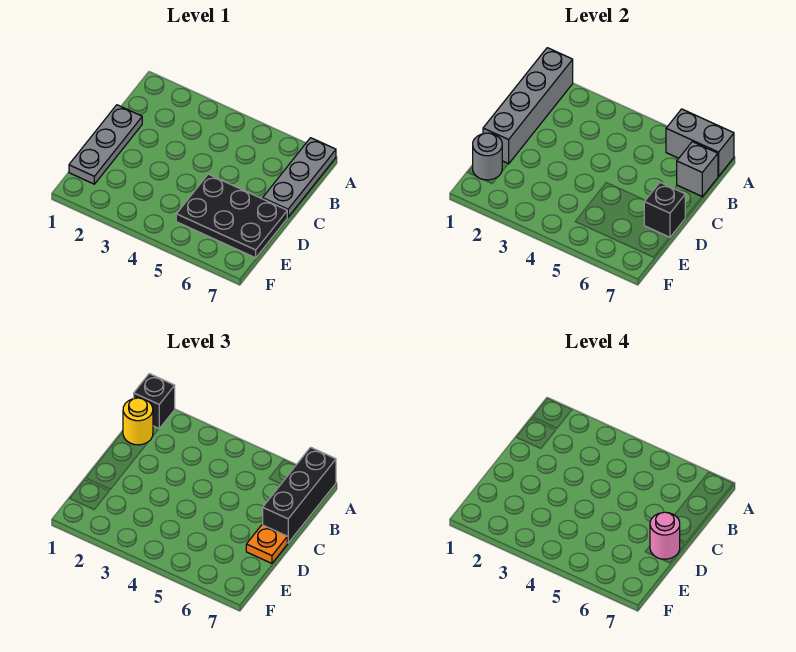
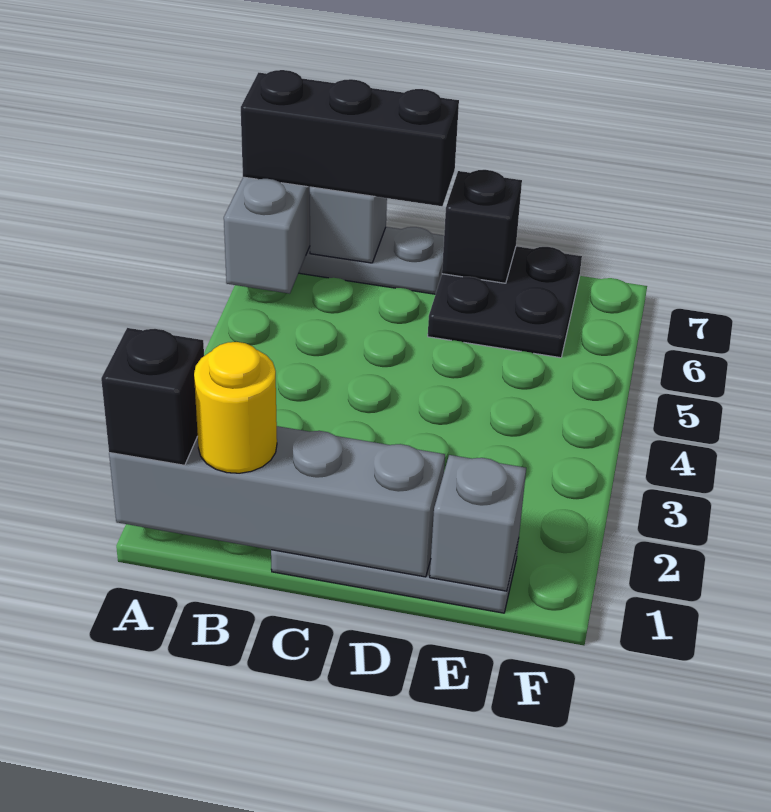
black plate D5:E7 level 1 -> black plate D6:E7 level 1
orange plate D7 level 3 -> none
pink round brick D7 level 4 -> none
grey round brick E1 level 2 -> grey brick E1 level 2

